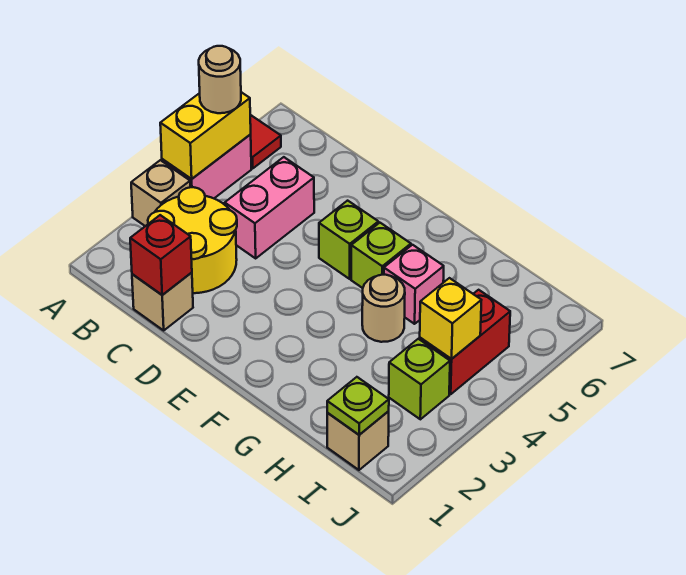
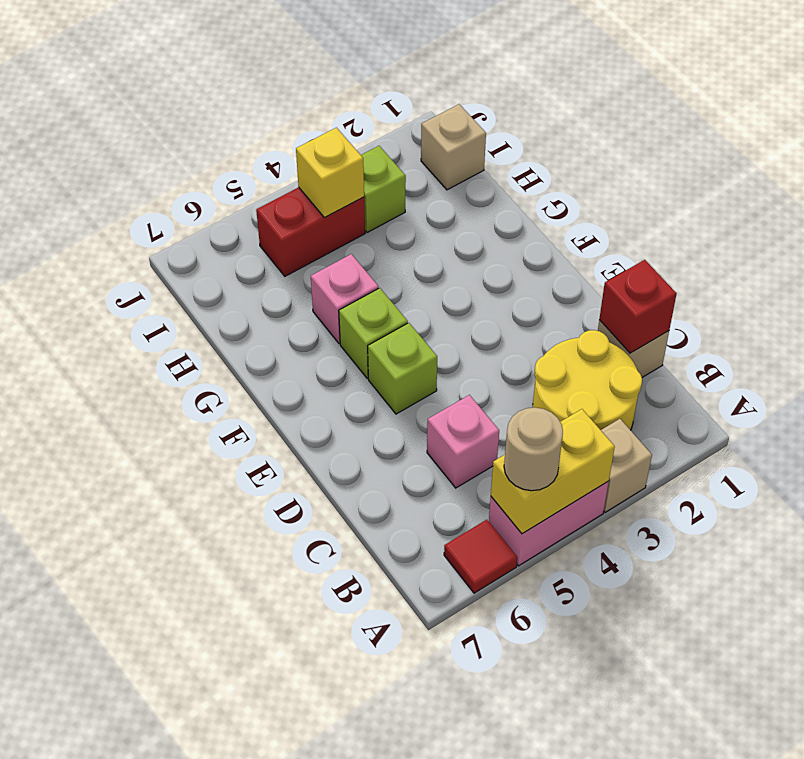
pink brick C4:C5 level 1 -> pink brick C5 level 1
tan round brick G4 level 1 -> none
lime plate I1 level 2 -> none

